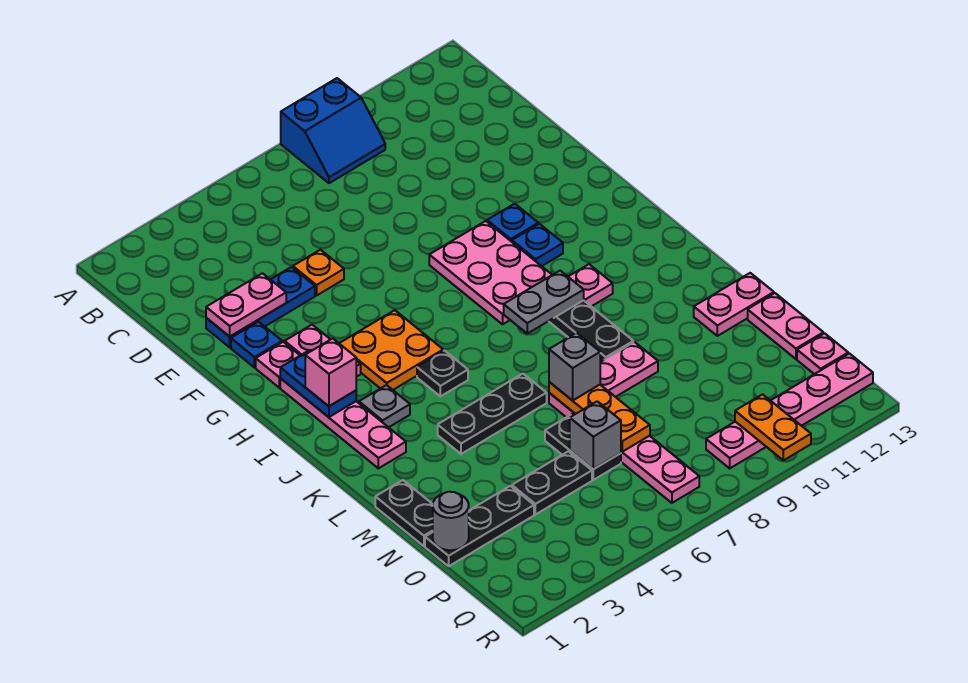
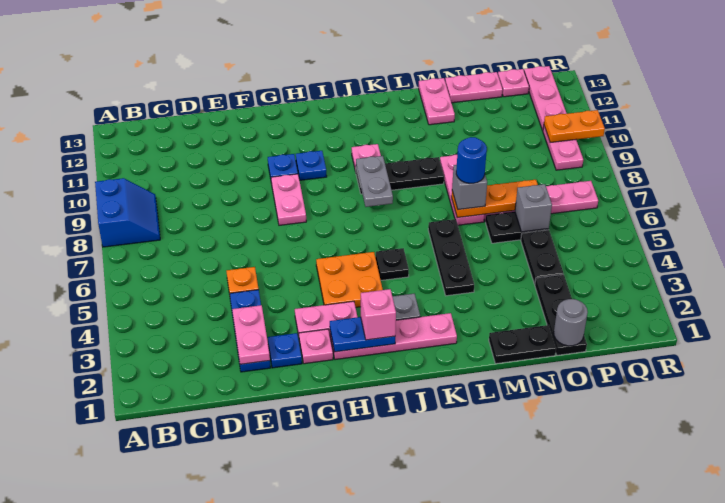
pink plate G8:I9 level 1 -> pink plate G8:G9 level 1
none -> blue round brick M7 level 4

